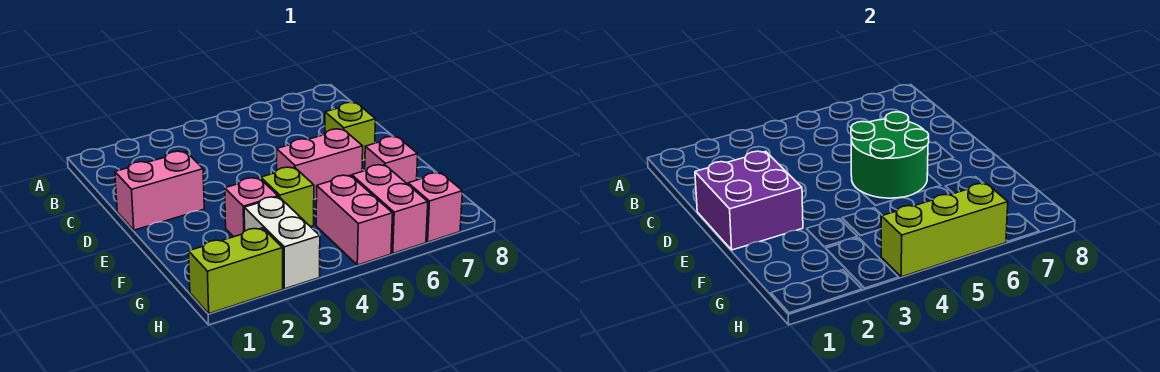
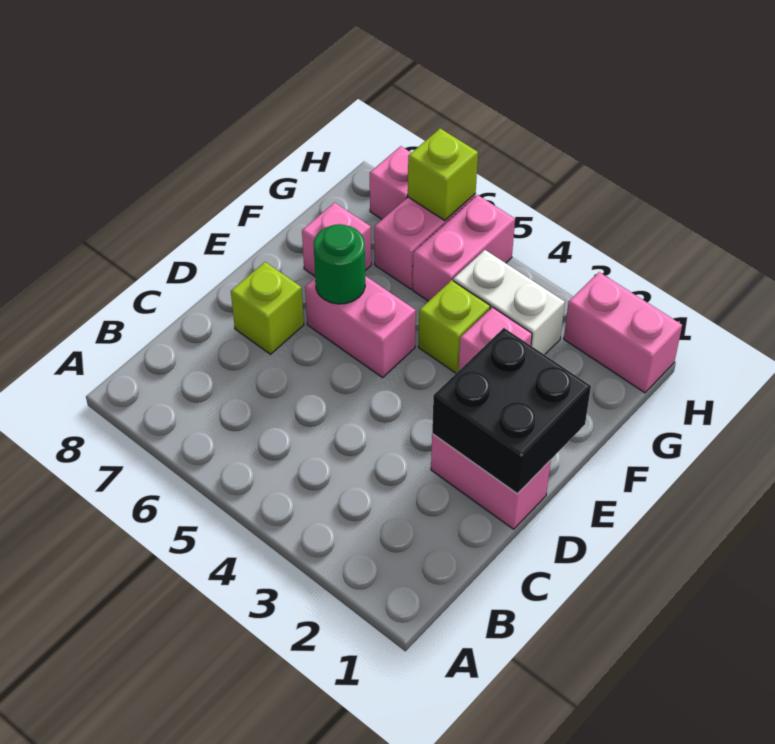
purple brick D1:E2 level 2 -> black brick D1:E2 level 2
green round brick D5:E6 level 2 -> green round brick E6 level 2
white brick G3:H3 level 1 -> white brick G3:G4 level 1
lime brick H1:H2 level 1 -> pink brick H1:H2 level 1
lime brick H4:H6 level 2 -> lime brick H6 level 2

